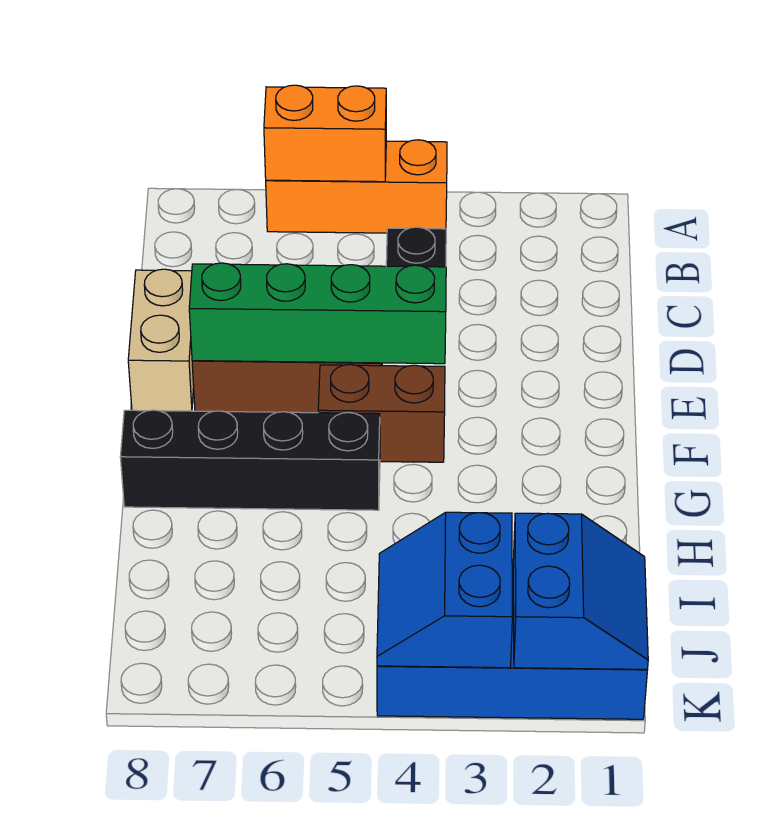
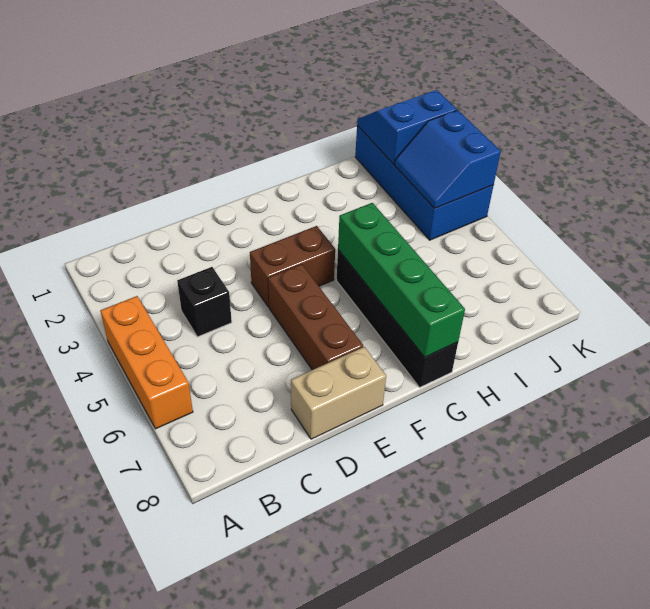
orange brick A5:A6 level 2 -> none
green brick E4:E7 level 2 -> green brick G5:G8 level 2
brown brick F4:F5 level 1 -> brown brick E4:F4 level 1
blue slope J3:K4 level 2 top 3 -> blue slope J3:K4 level 2 top K

